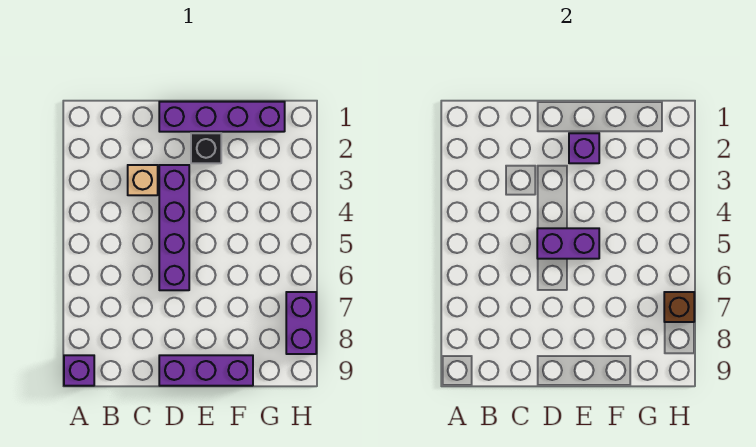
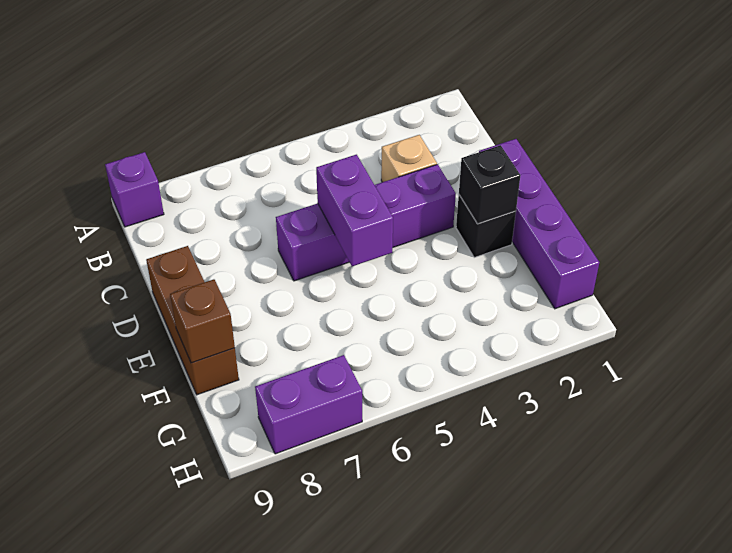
purple brick D9:F9 level 1 -> brown brick D9:F9 level 1
purple brick E2 level 2 -> black brick E2 level 2
brown brick H7 level 2 -> brown brick F9 level 2

